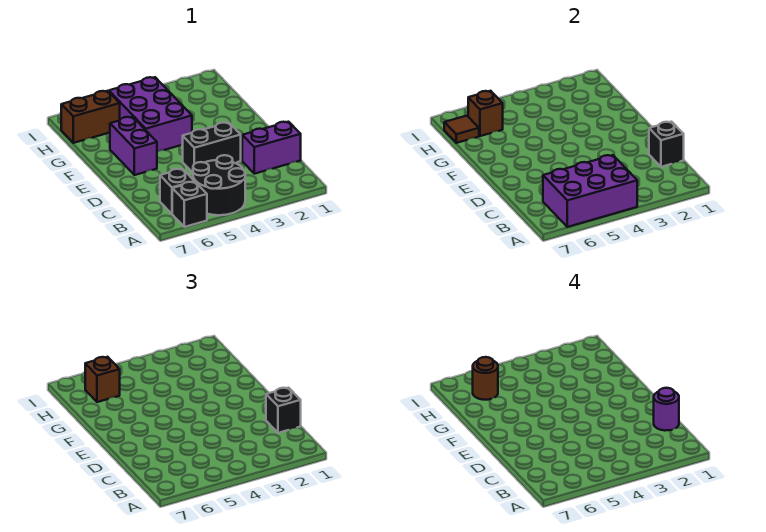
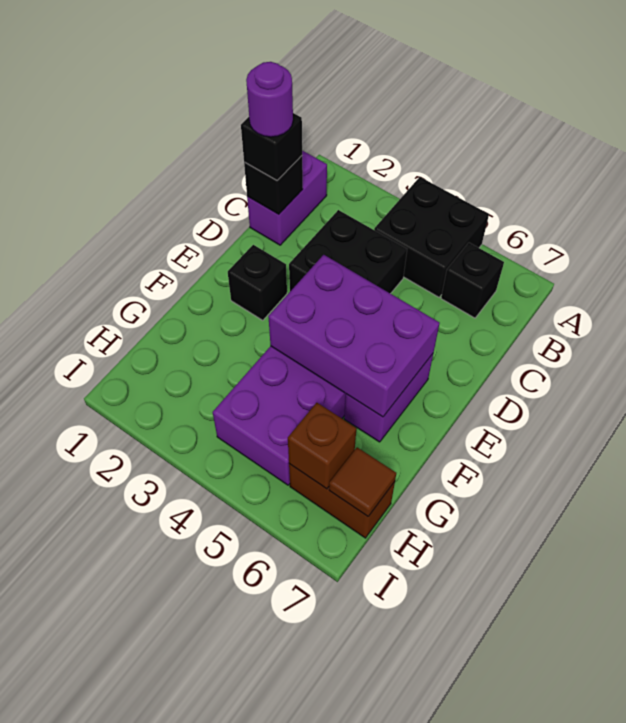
black round brick A4:B5 level 1 -> black brick A4:B5 level 1
purple brick A4:B6 level 2 -> purple brick E4:F6 level 2
black brick A6 level 1 -> black brick E2 level 1
purple brick C1:C2 level 1 -> purple brick B1:C1 level 1
black brick D3:D4 level 1 -> black brick C3:D4 level 1
brown brick H6 level 3 -> none
brown round brick H6 level 4 -> none

